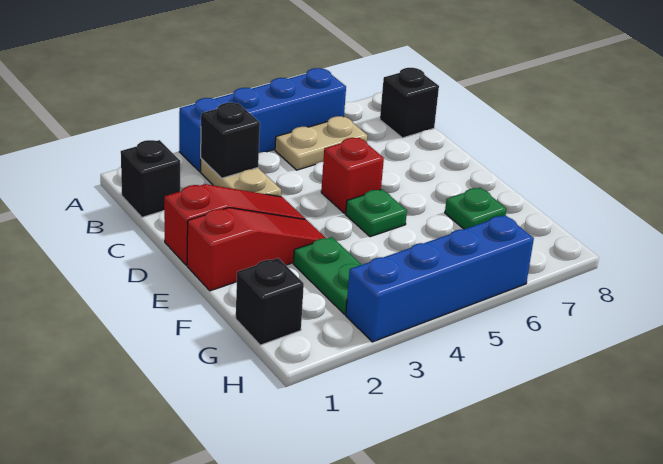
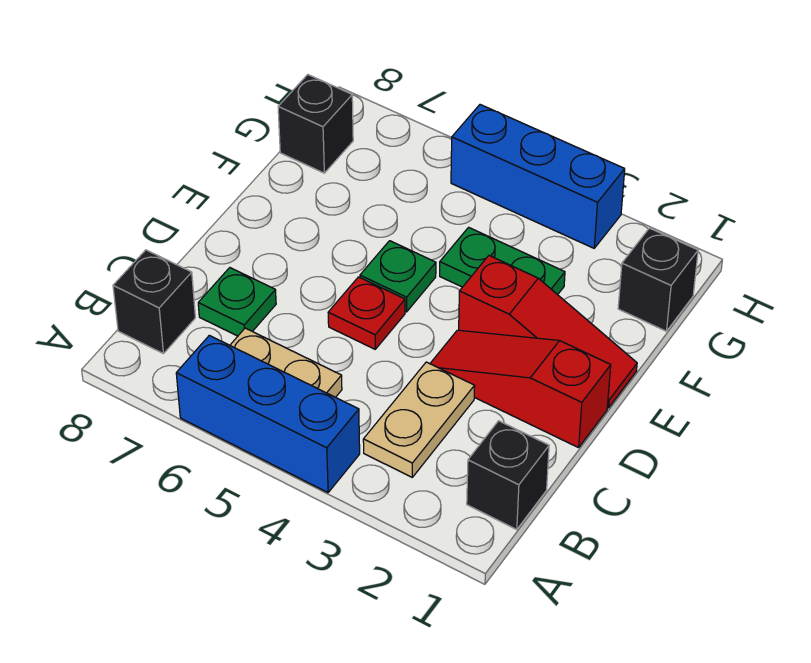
blue brick A3:A6 level 1 -> blue brick A4:A6 level 1
black brick B3 level 2 -> black brick G8 level 1
red brick D5 level 1 -> red plate D5 level 1
red slope E1:E3 level 1 top 1 -> red slope E1:E3 level 1 top 3
green plate F3:G3 level 1 -> green plate F3:F4 level 1
green plate F7 level 1 -> green plate C7 level 1
blue brick H3:H6 level 1 -> blue brick H3:H5 level 1

